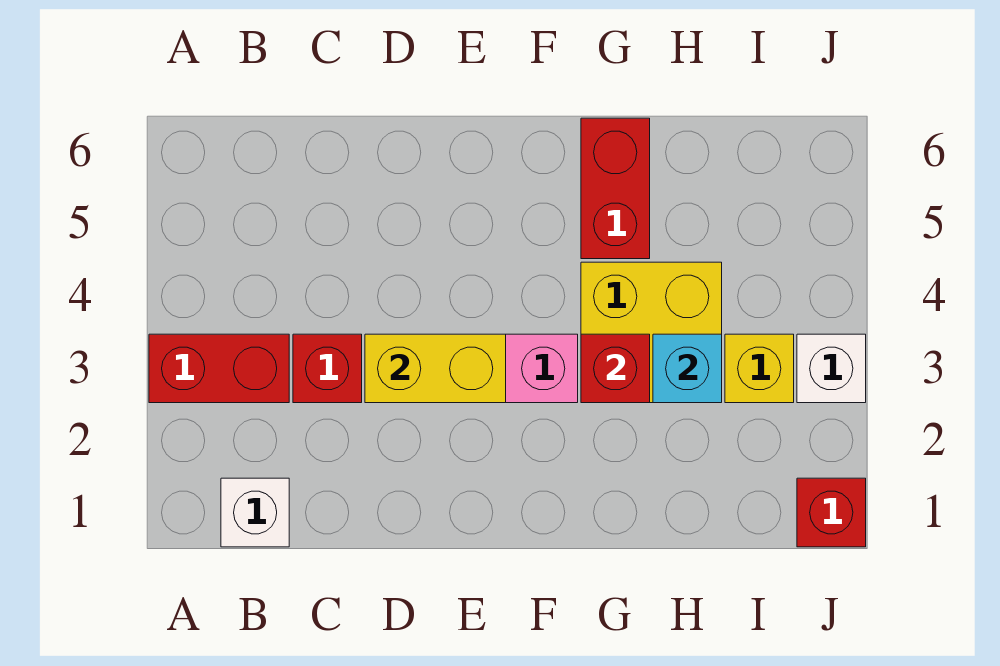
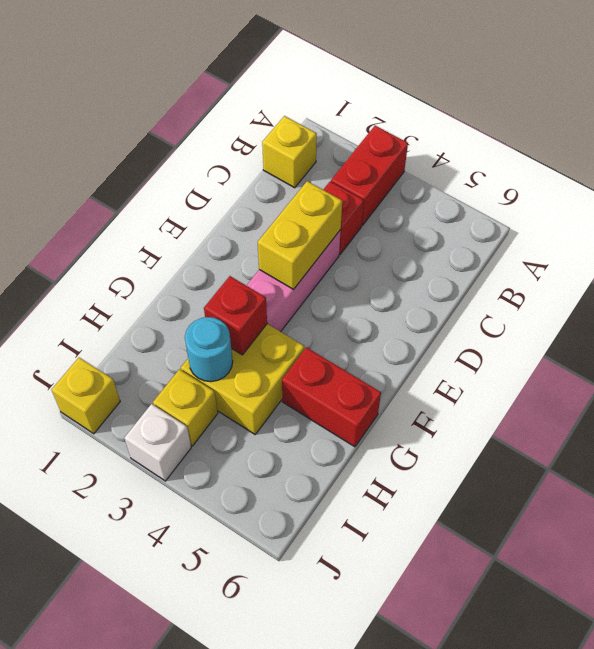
white brick B1 level 1 -> yellow brick B1 level 1
cyan brick H3 level 2 -> cyan round brick H3 level 2
red brick J1 level 1 -> yellow brick J1 level 1

